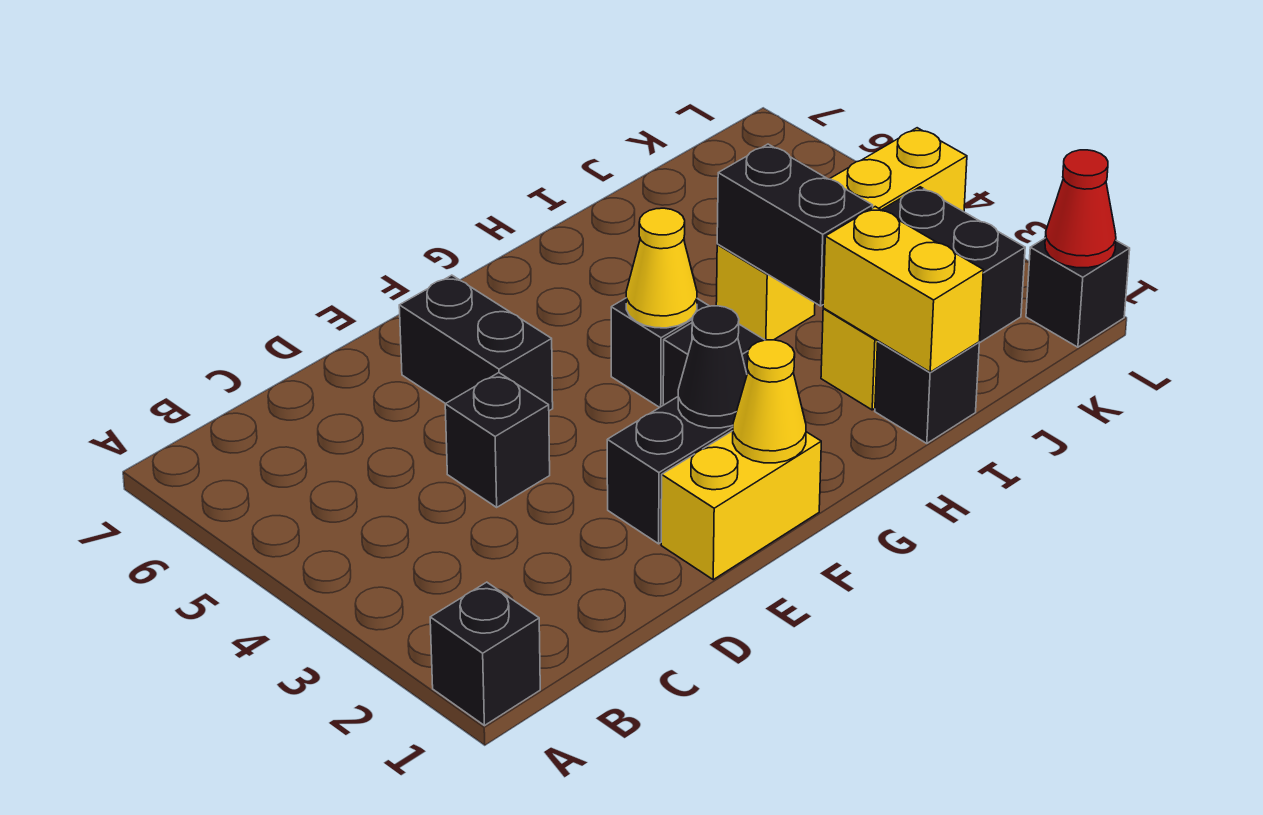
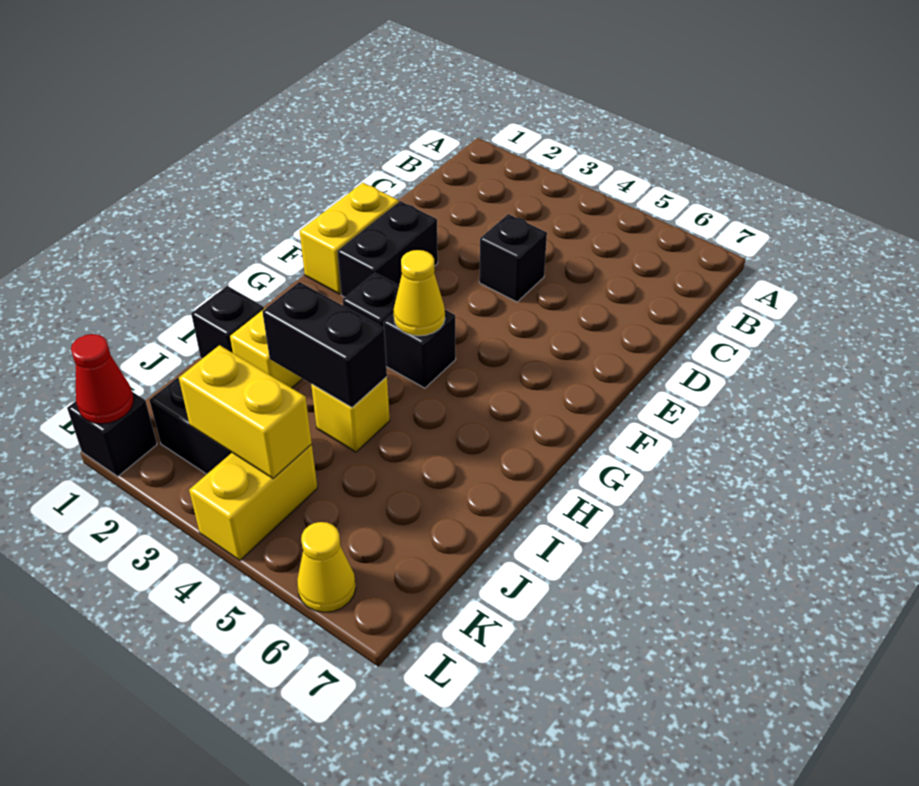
black brick A1 level 1 -> none
black brick E5:E6 level 1 -> none
yellow cone F1 level 2 -> yellow cone L6 level 1
black cone F2 level 2 -> none
yellow brick I1:I2 level 2 -> yellow brick K3:K4 level 2

